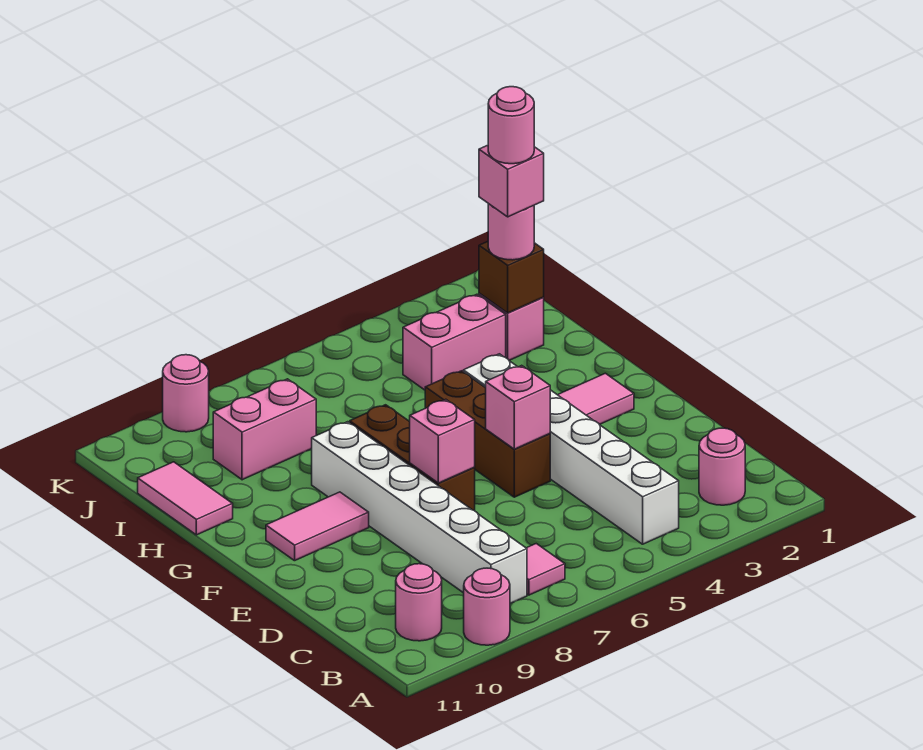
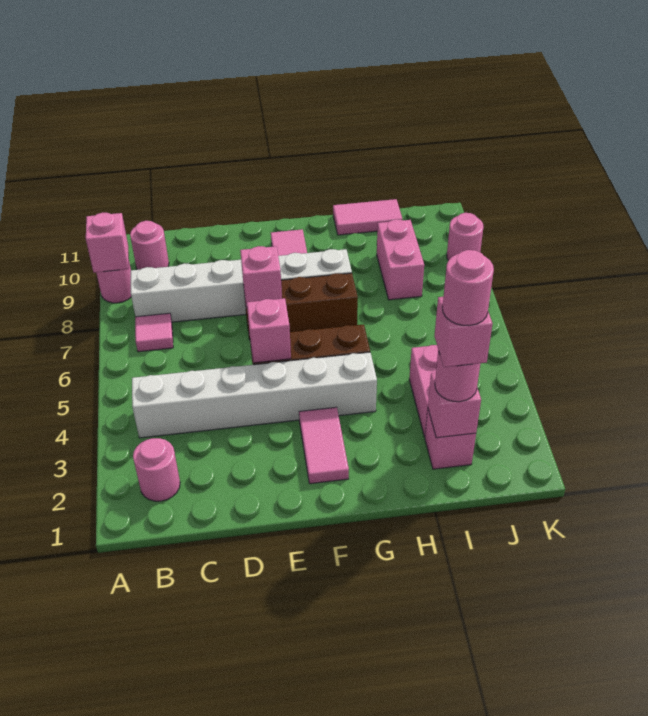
none -> pink brick A9 level 2
brown brick I2 level 2 -> pink brick I2 level 2

